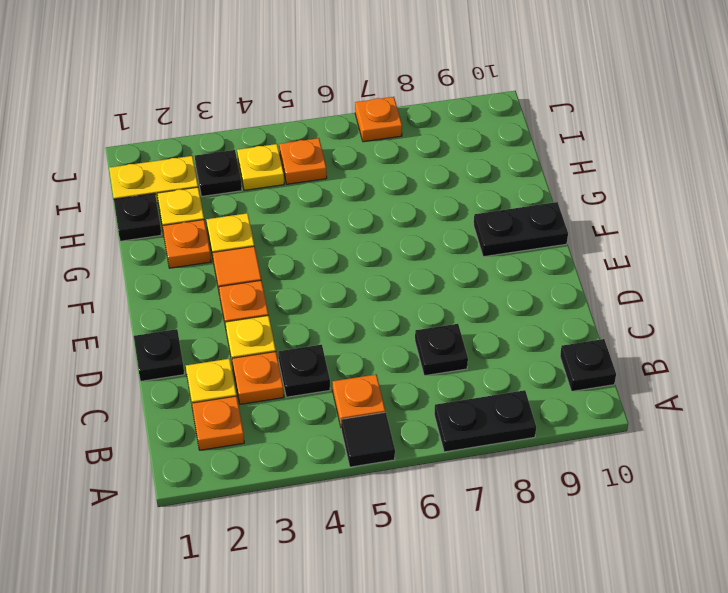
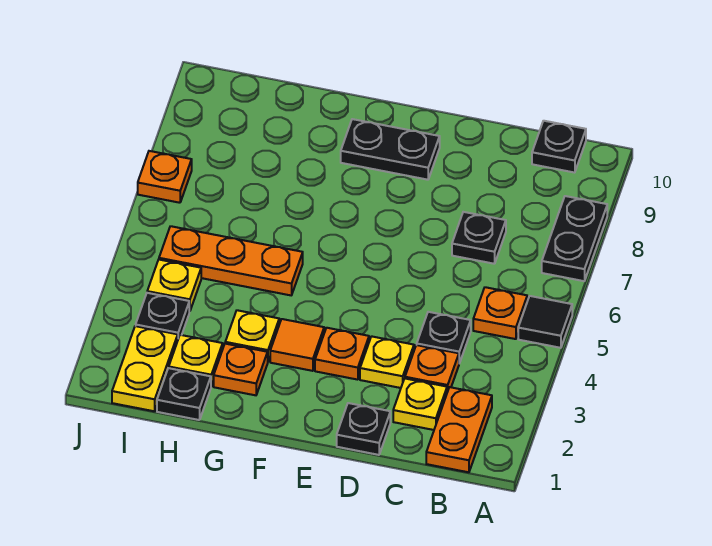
orange plate B2 level 1 -> orange plate B1:B2 level 1
black plate F9:F10 level 1 -> black plate E9:F9 level 1
orange plate I5 level 1 -> orange plate G5:I5 level 1

